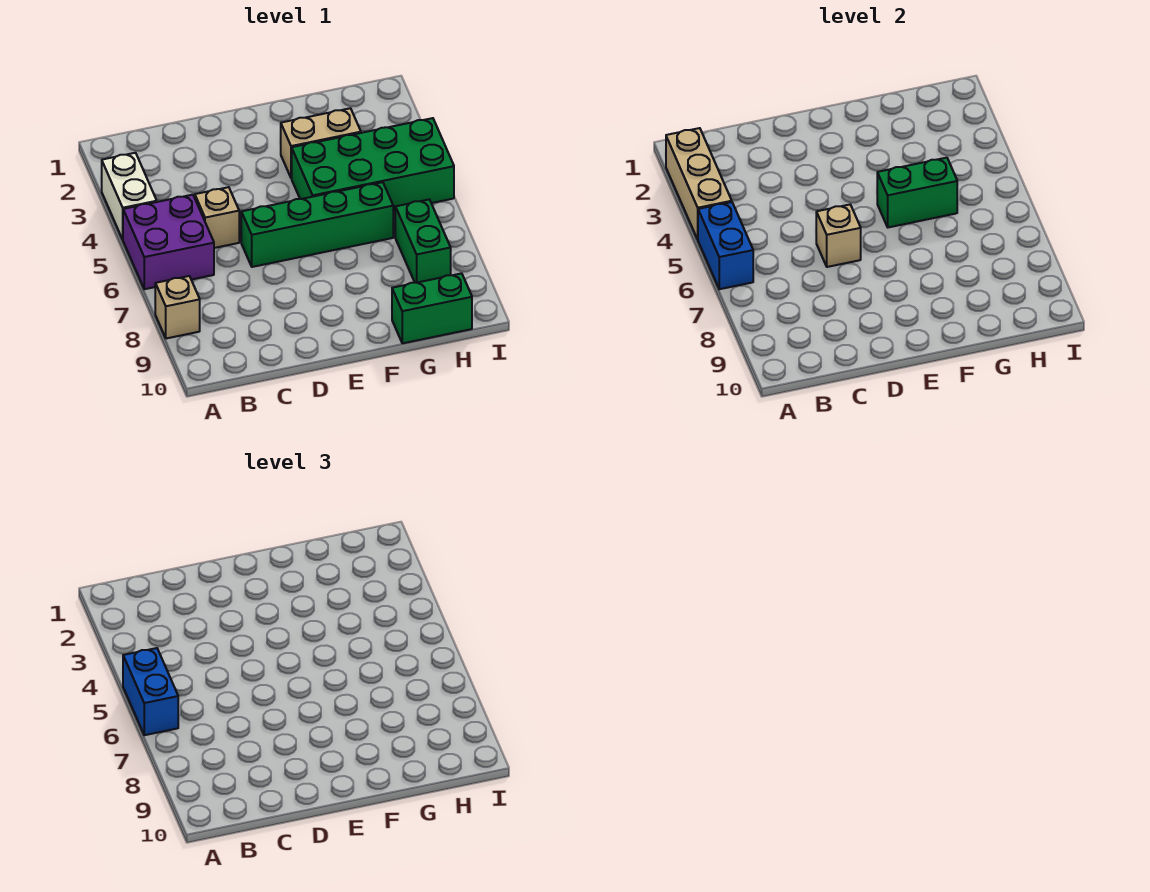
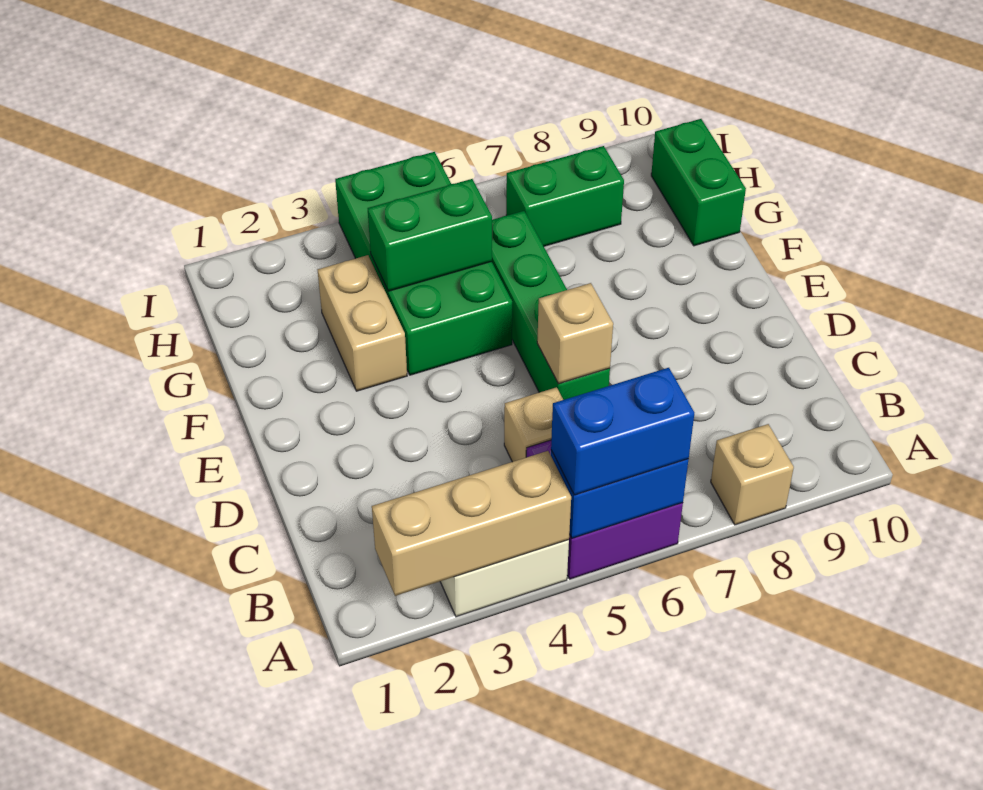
green brick F5:G5 level 2 -> green brick G4:G5 level 2

